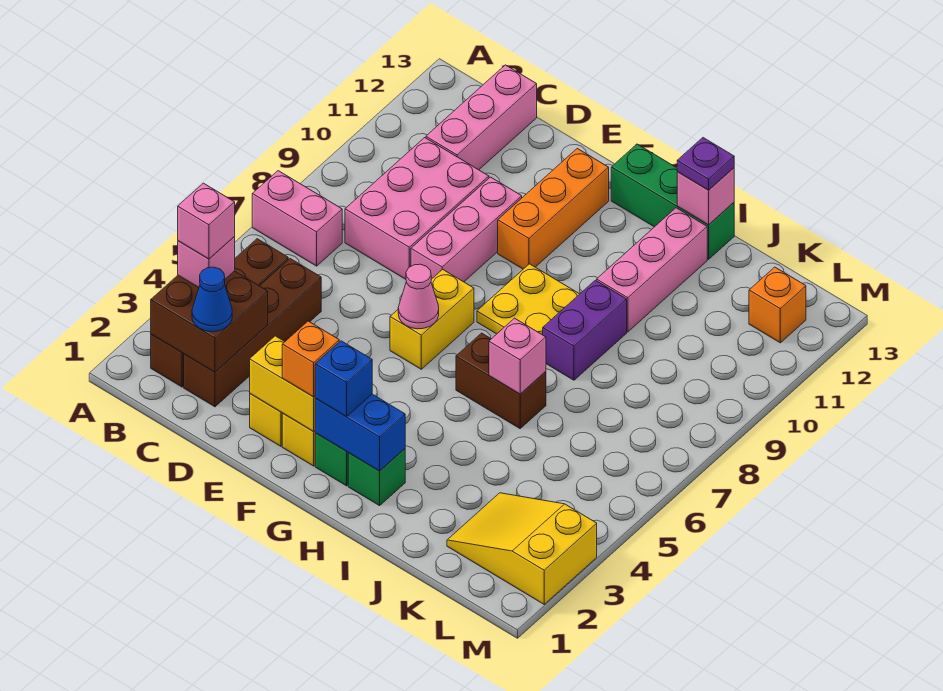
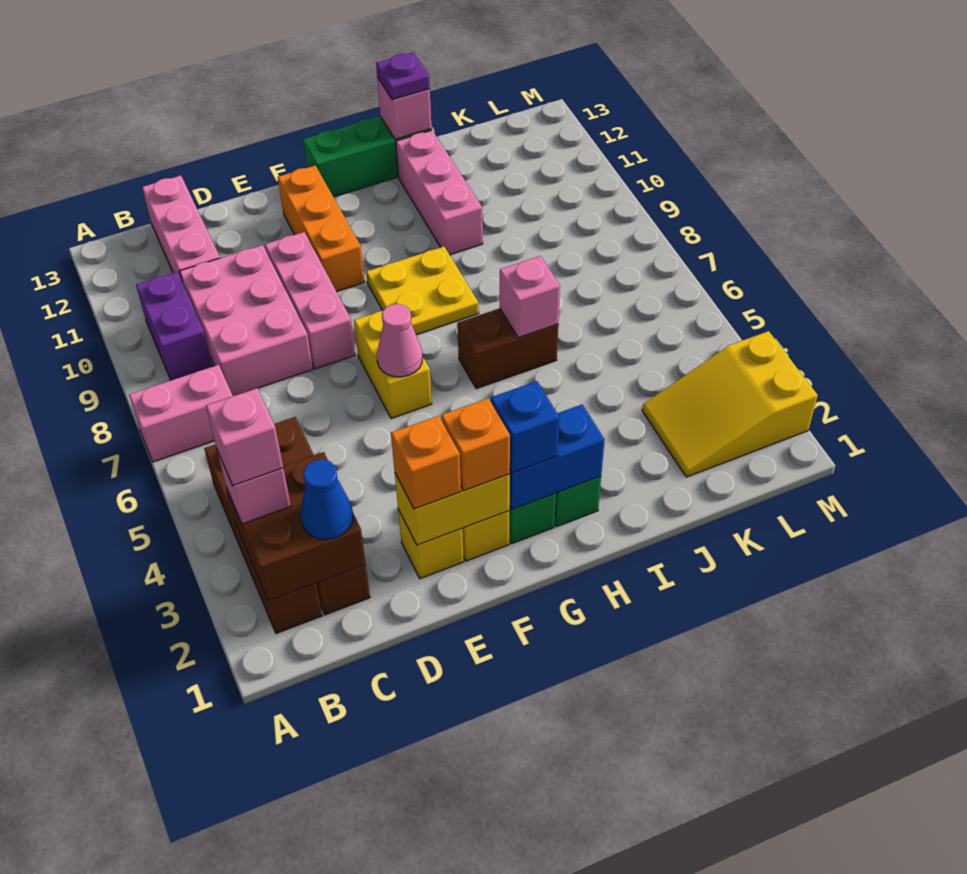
purple brick I8:I9 level 1 -> purple brick B9:B10 level 1
orange brick L12 level 1 -> orange brick E2 level 3

